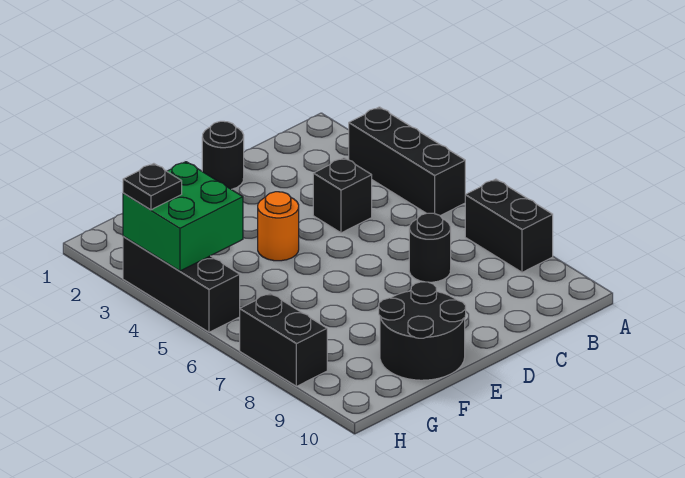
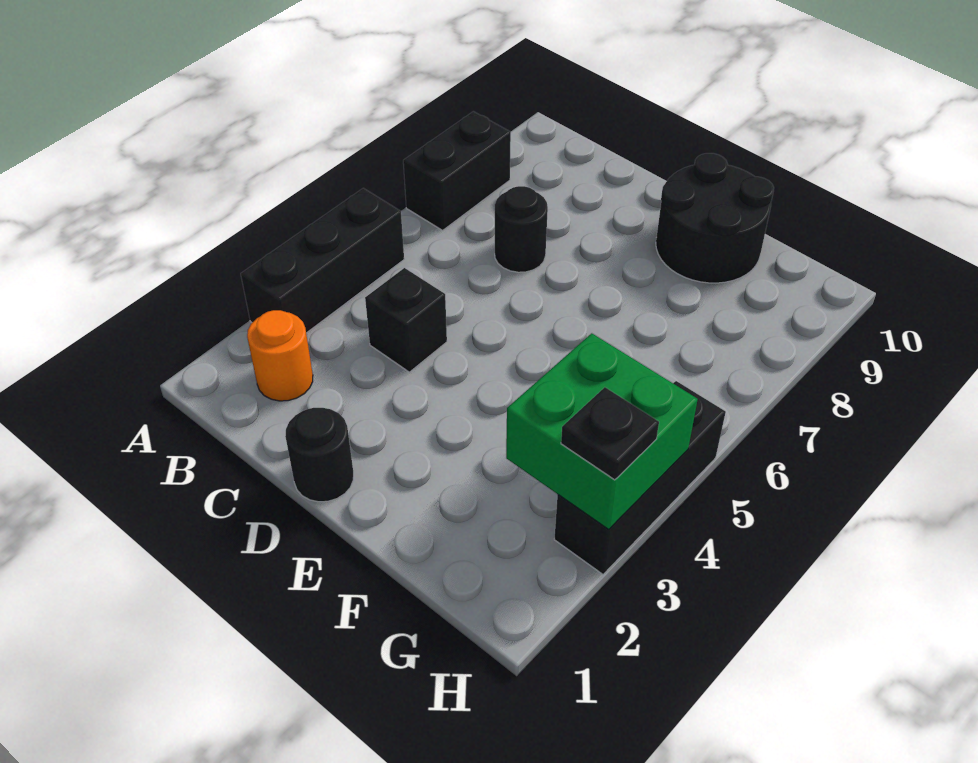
orange round brick E4 level 1 -> orange round brick B2 level 1
black brick H7:H8 level 1 -> none

